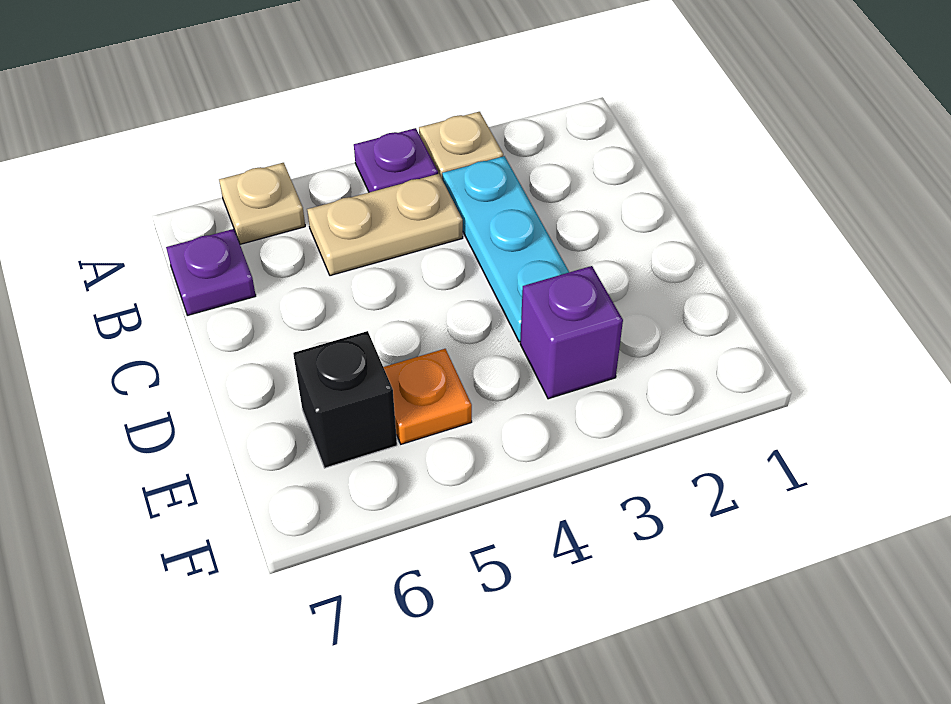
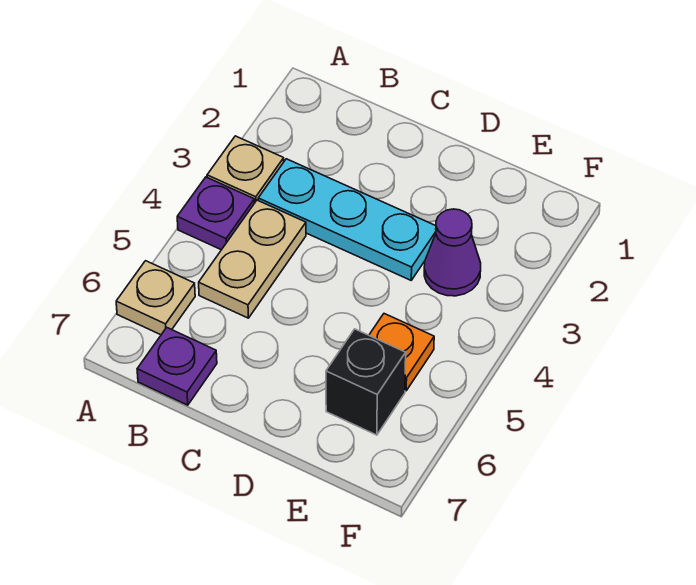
purple brick E3 level 1 -> purple cone E3 level 1

